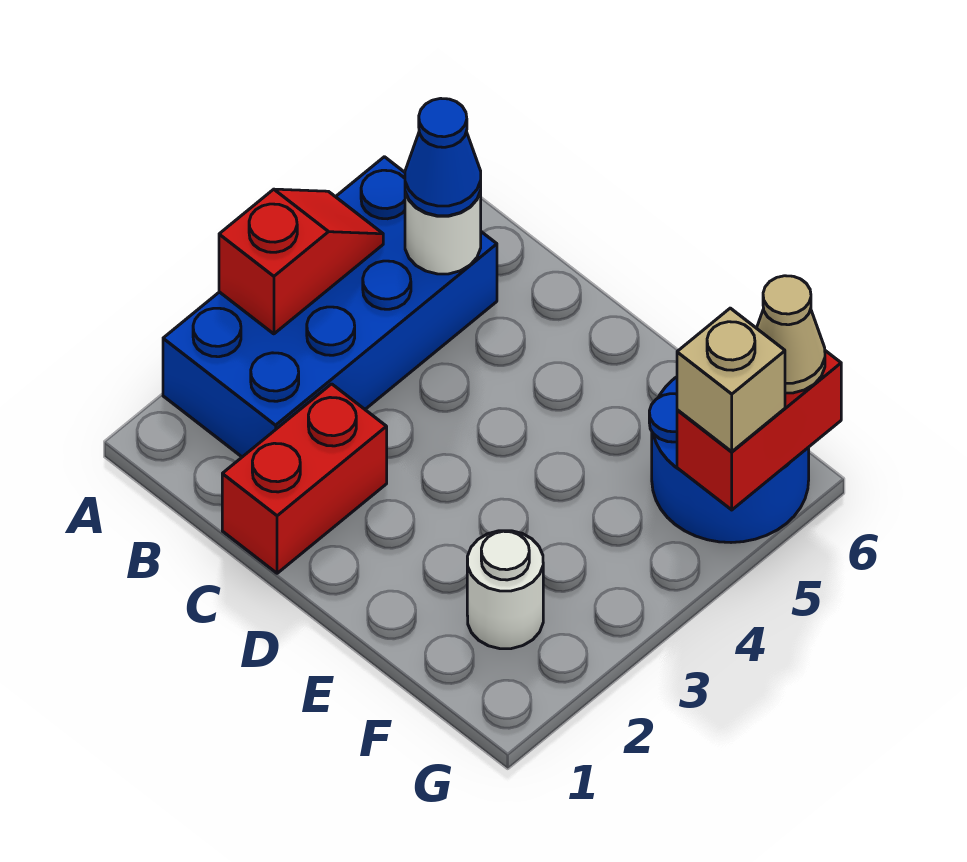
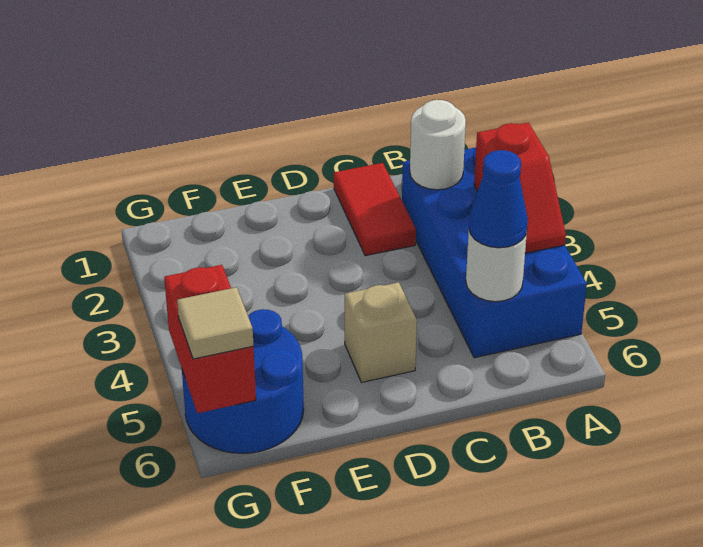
red brick C1:C2 level 1 -> red tile C1:C2 level 1
white round brick F2 level 1 -> white round brick B2 level 2
tan brick G5 level 3 -> tan brick D5 level 1
tan cone G6 level 3 -> tan tile G6 level 3

